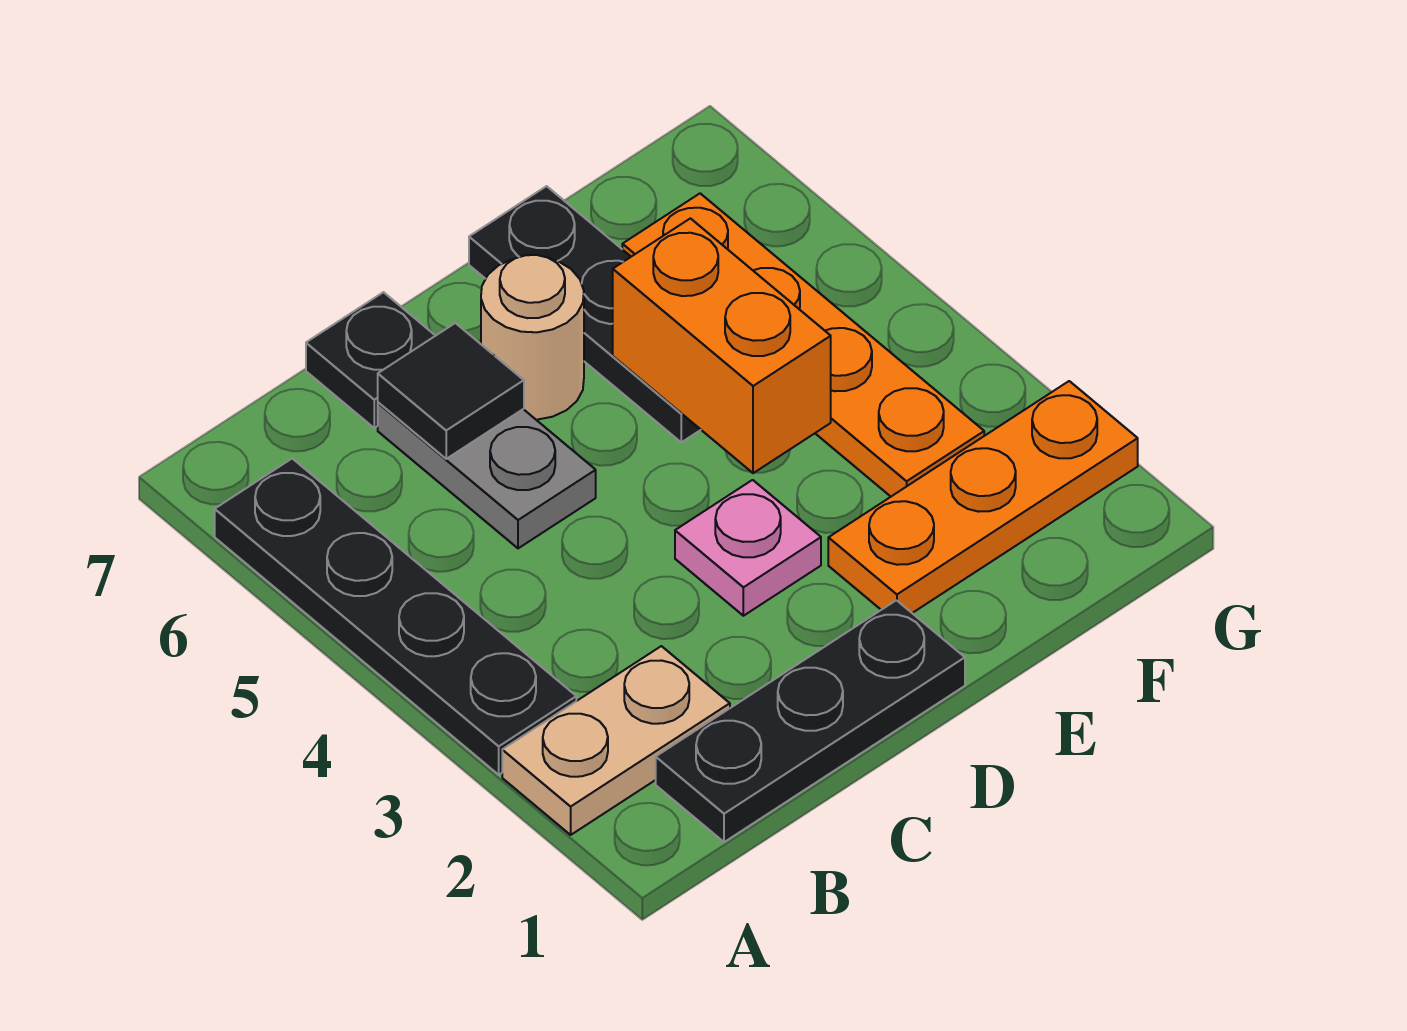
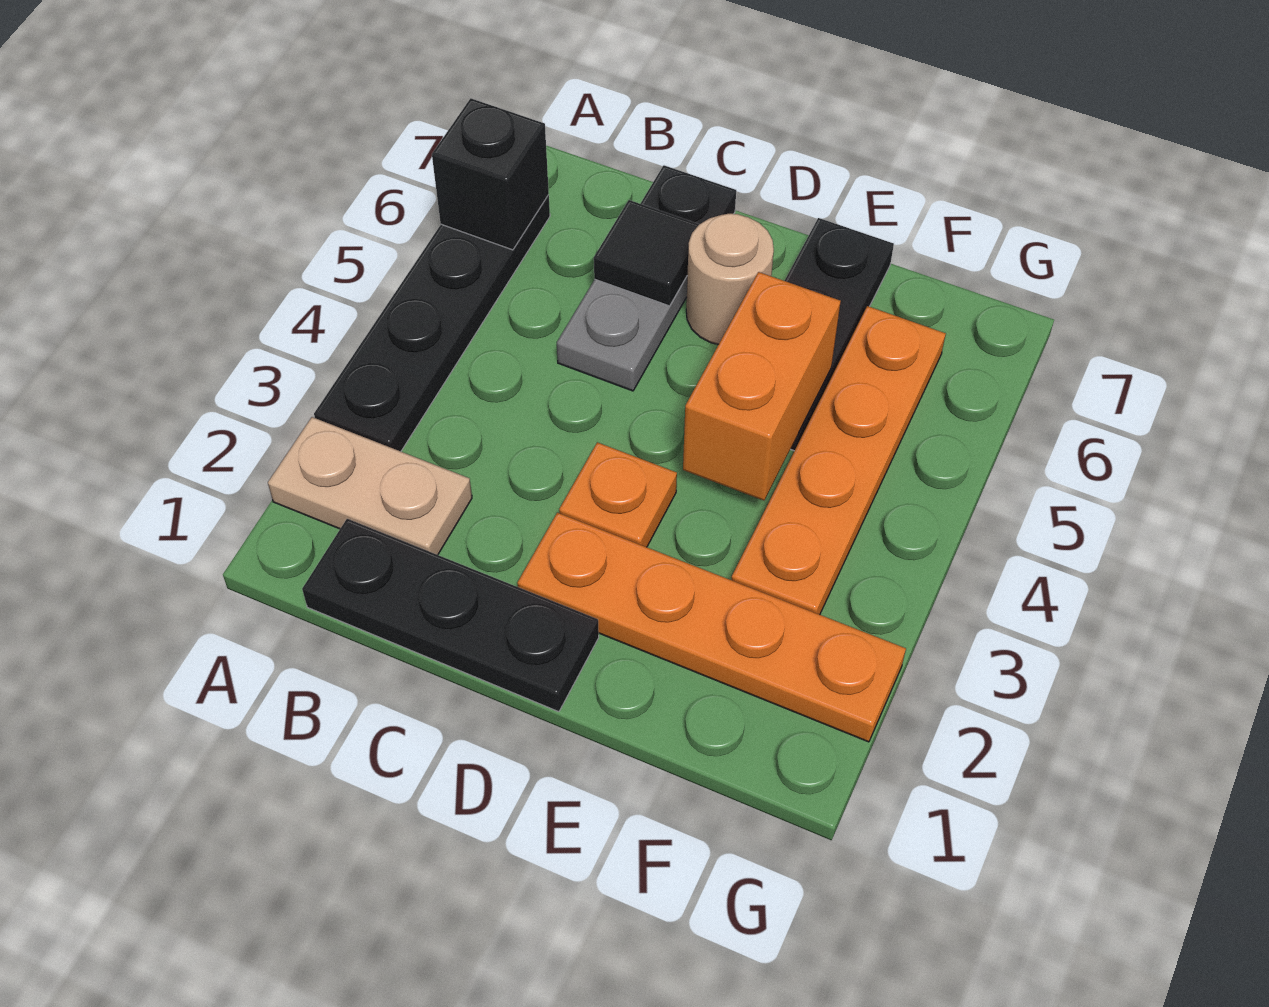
none -> black brick A6 level 2
pink plate D3 level 1 -> orange plate D3 level 1
orange plate E2:G2 level 1 -> orange plate D2:G2 level 1

